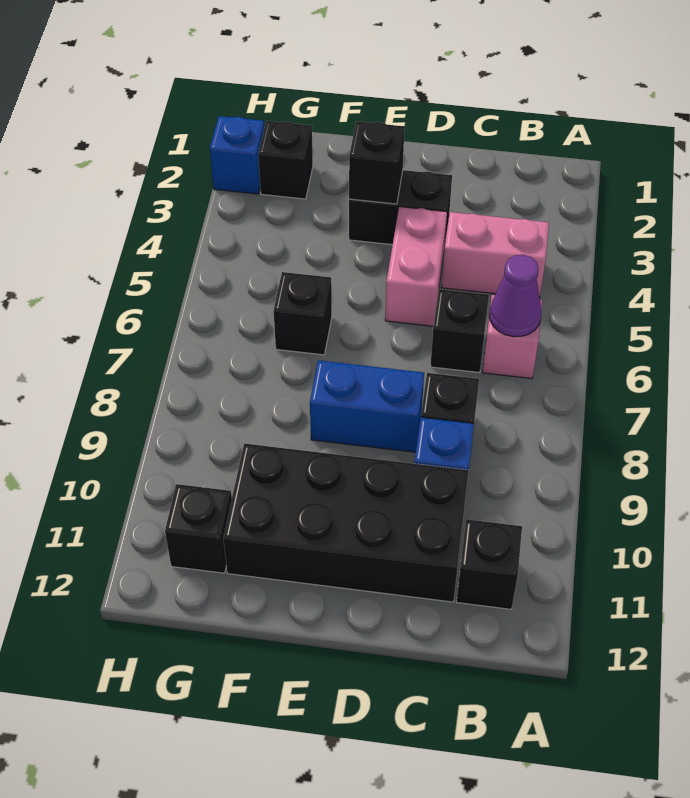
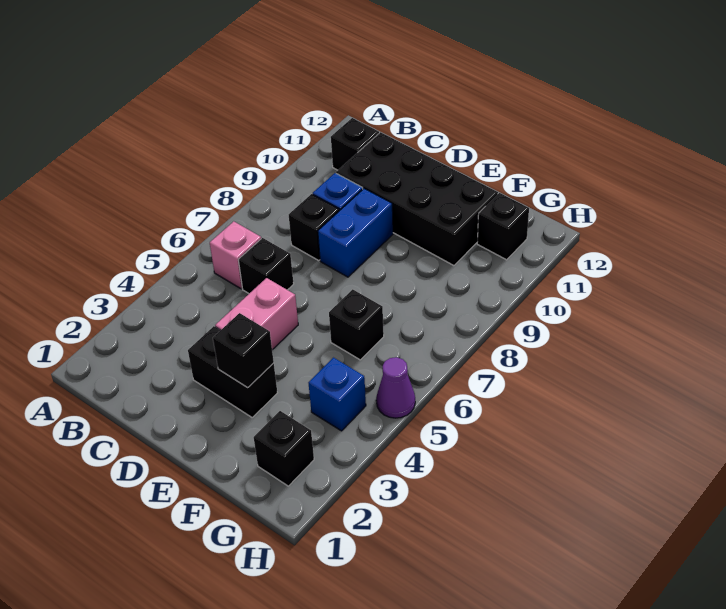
pink brick B4:C4 level 1 -> none
purple cone B6 level 2 -> purple cone H5 level 1
blue brick D8:E8 level 1 -> blue brick D8:D9 level 1
blue brick H2 level 1 -> blue brick G4 level 1

